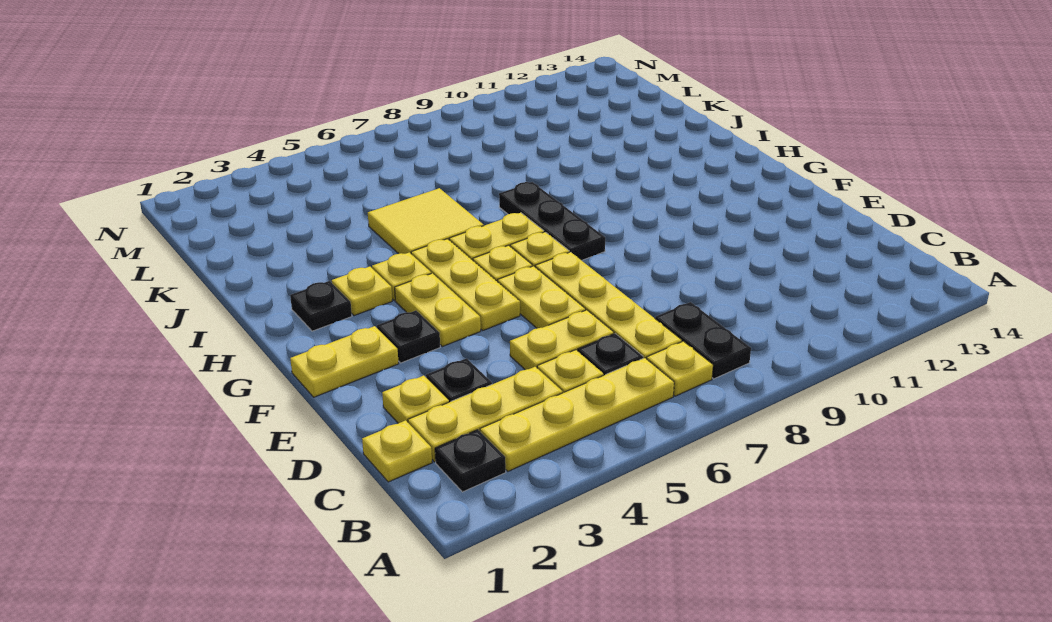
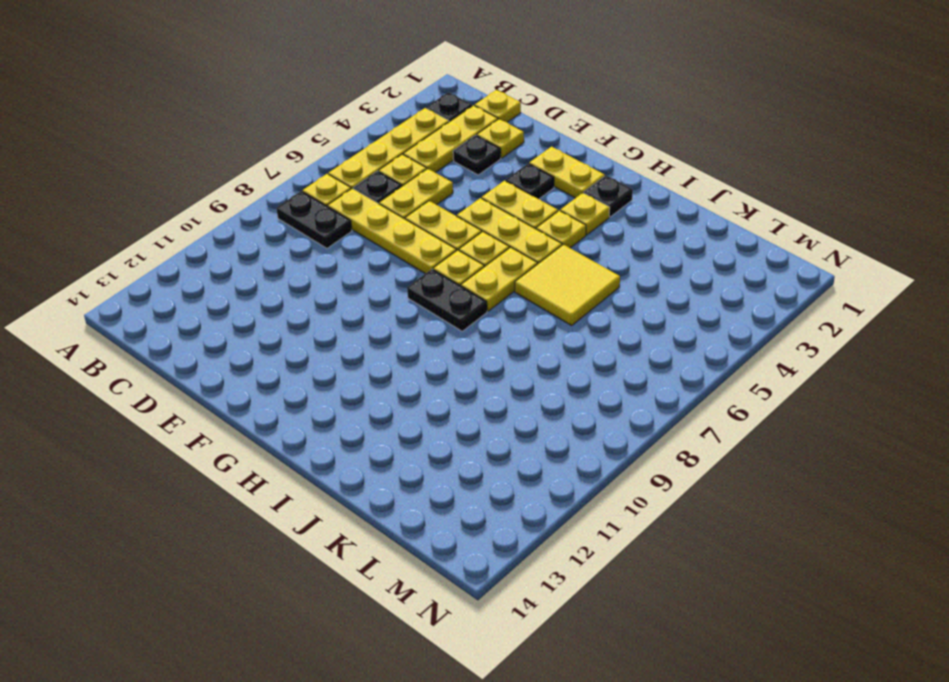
yellow plate F1:F2 level 1 -> yellow plate F2:G2 level 1
black plate G8:I8 level 1 -> black plate G8:H8 level 1

